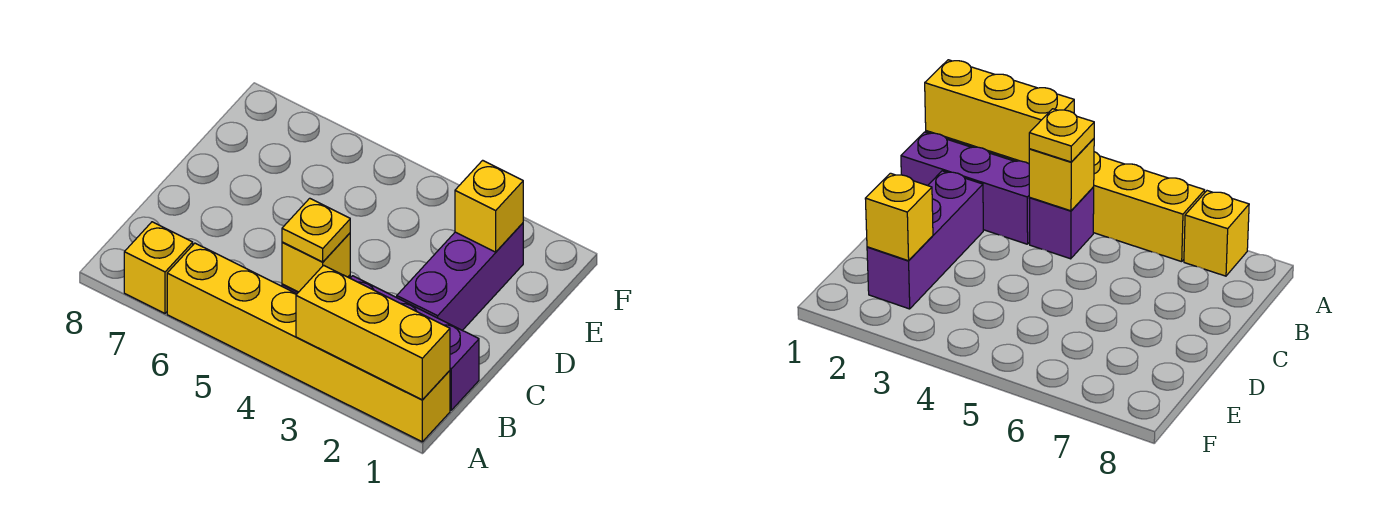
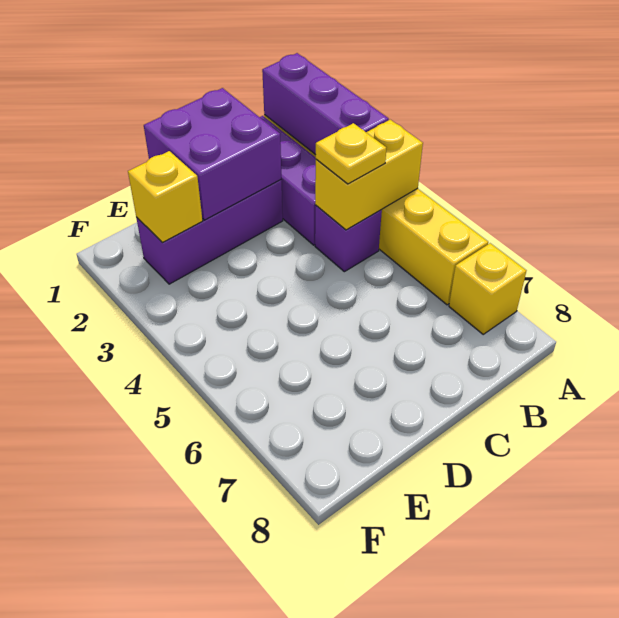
yellow brick A1:A3 level 2 -> purple brick A1:A3 level 2
yellow brick B4 level 2 -> yellow brick A4:B4 level 2
none -> purple brick C1:D2 level 2

